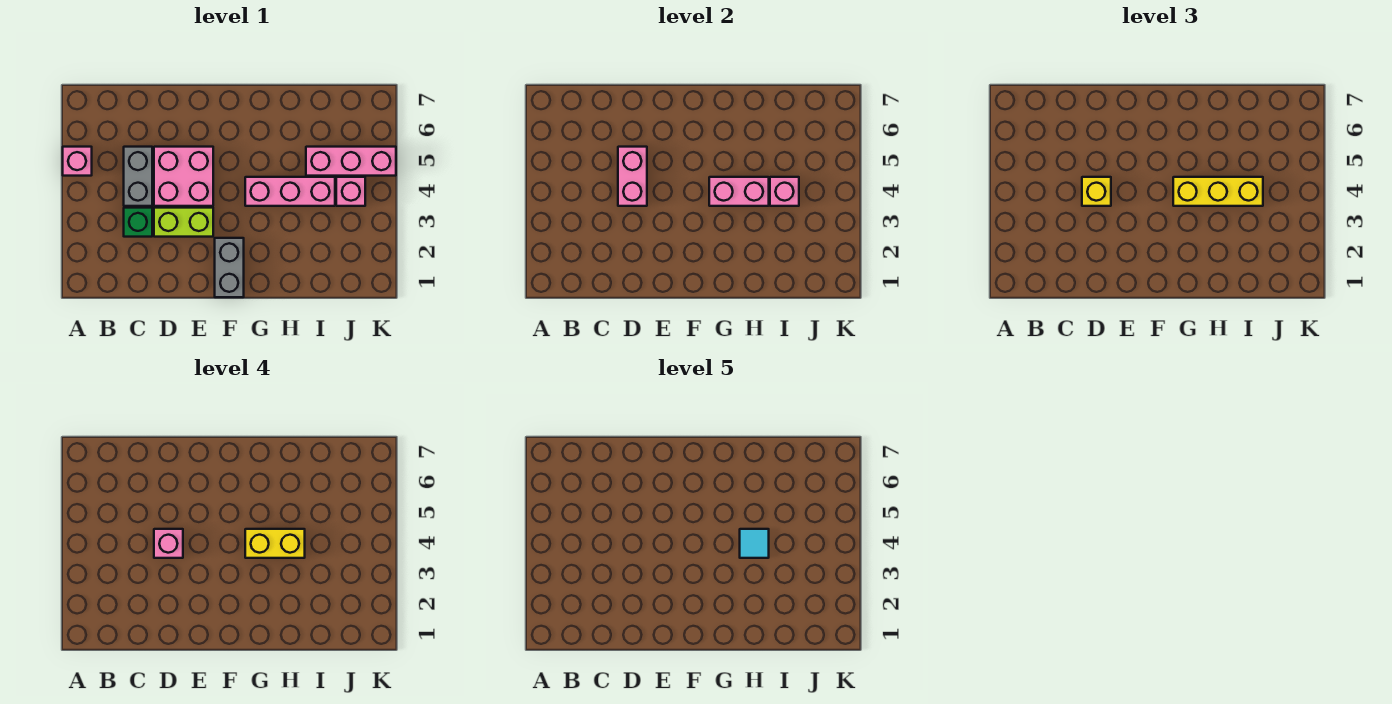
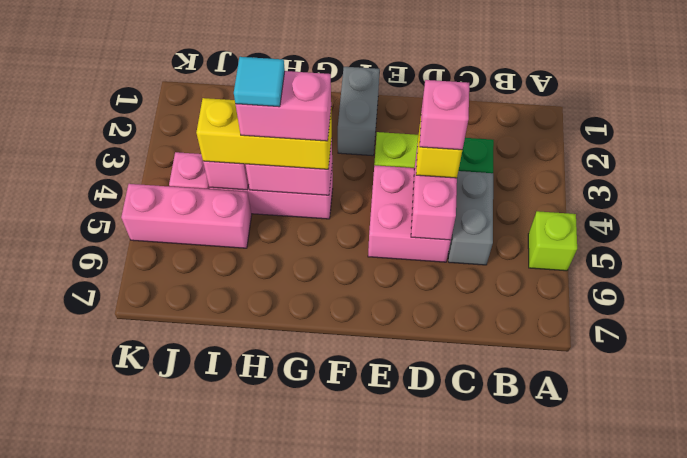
pink brick A5 level 1 -> lime brick A5 level 1
yellow brick G4:H4 level 4 -> pink brick G4:H4 level 4

